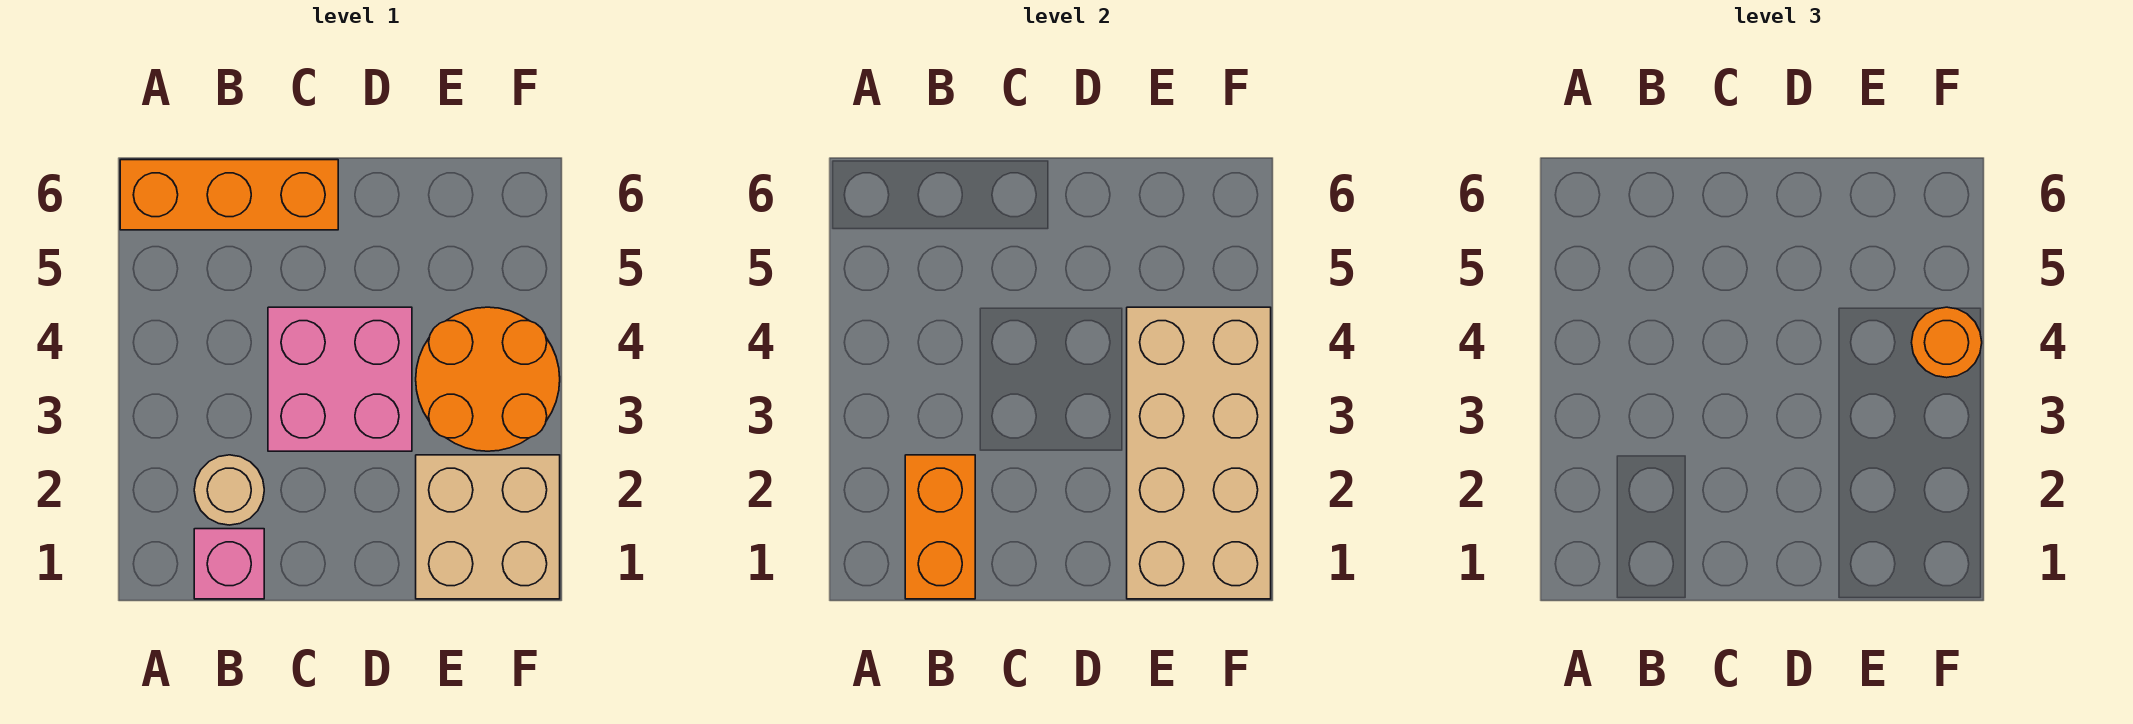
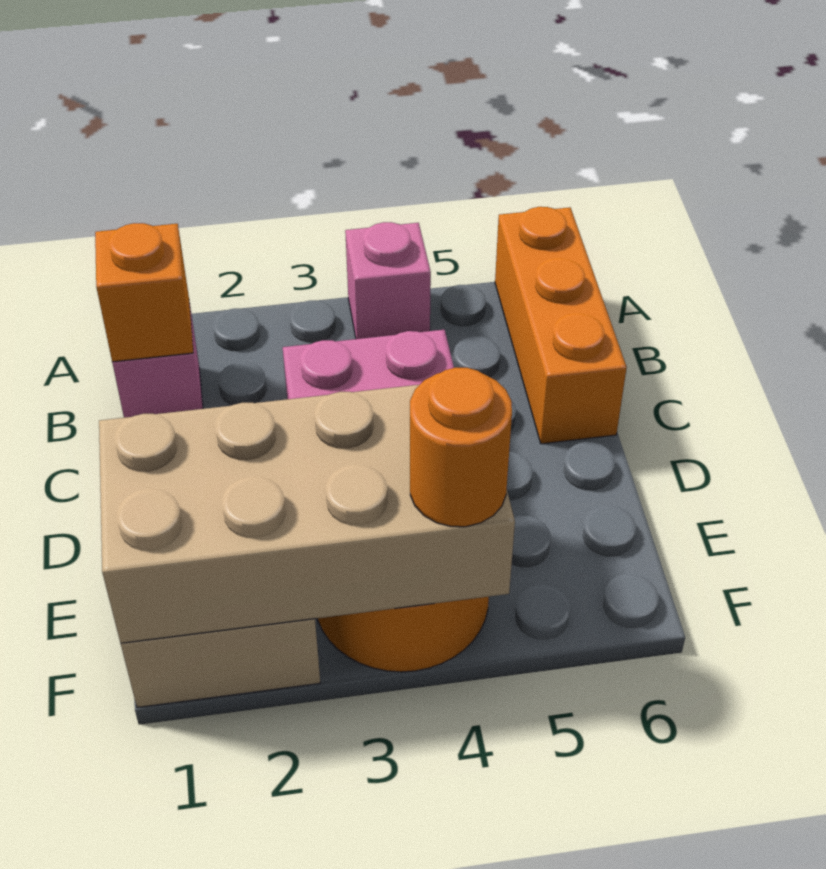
none -> pink brick A4 level 1
orange brick B1:B2 level 2 -> orange brick B1 level 2
tan round brick B2 level 1 -> none

